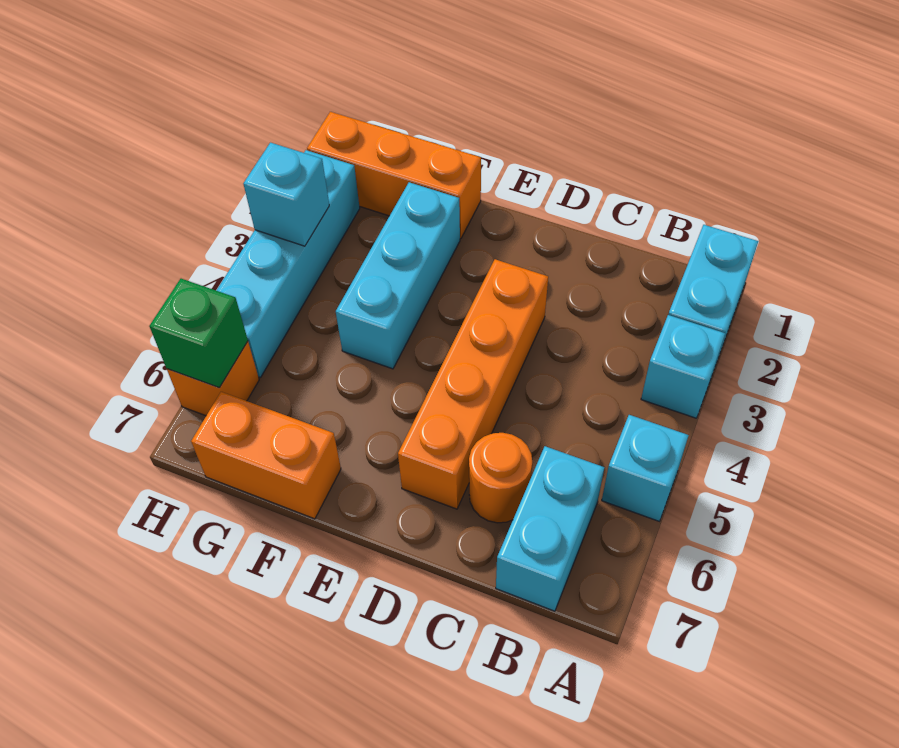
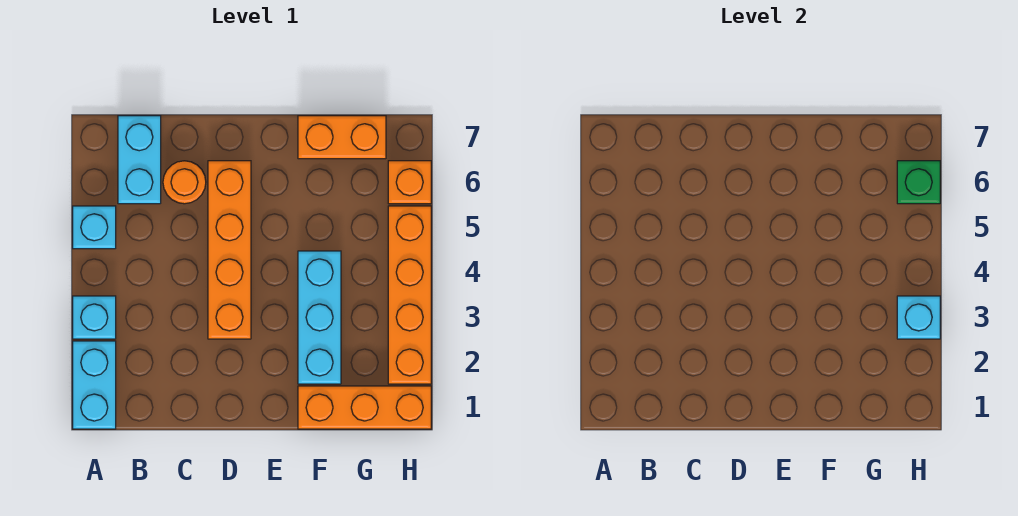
cyan brick H2:H5 level 1 -> orange brick H2:H5 level 1

